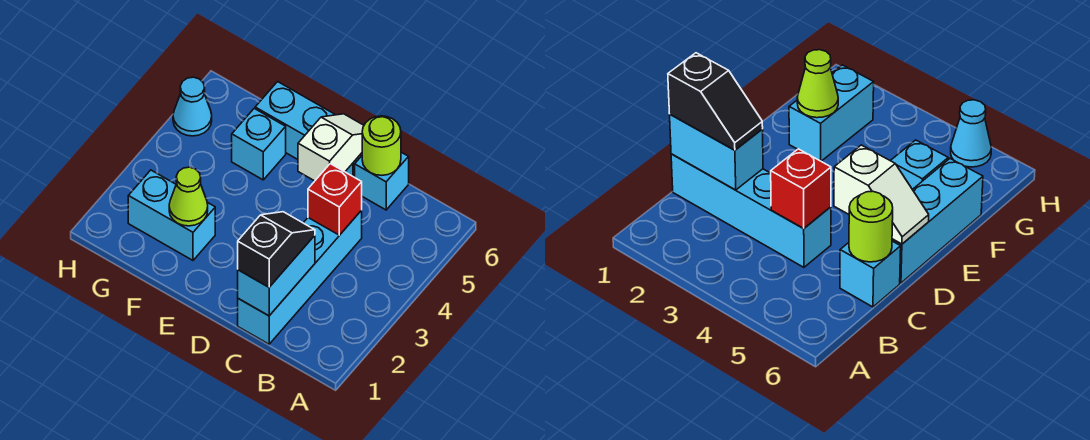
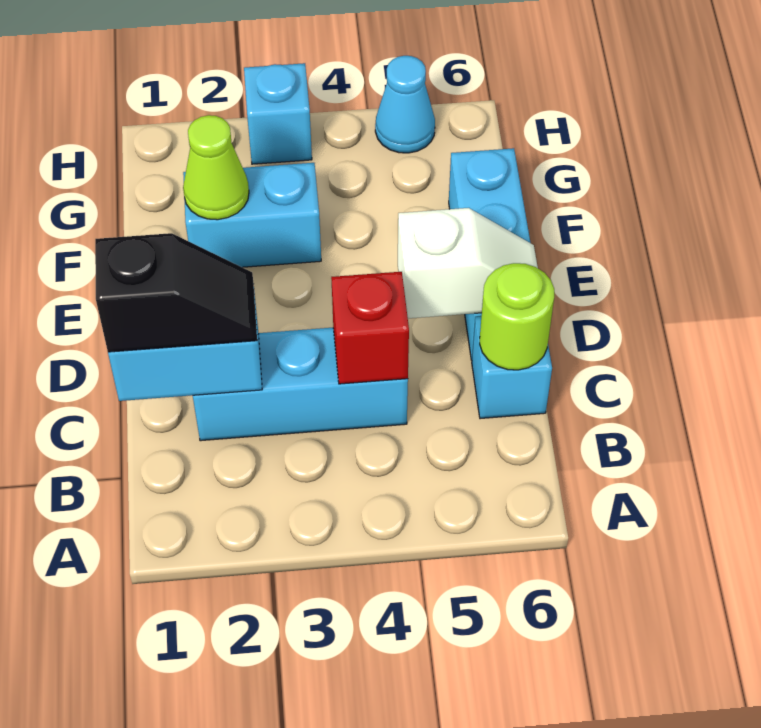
cyan brick C1:C4 level 1 -> cyan brick C2:C4 level 1
cyan brick F2:G2 level 1 -> cyan brick F2:F3 level 1
cyan brick F5 level 1 -> cyan brick H3 level 1

